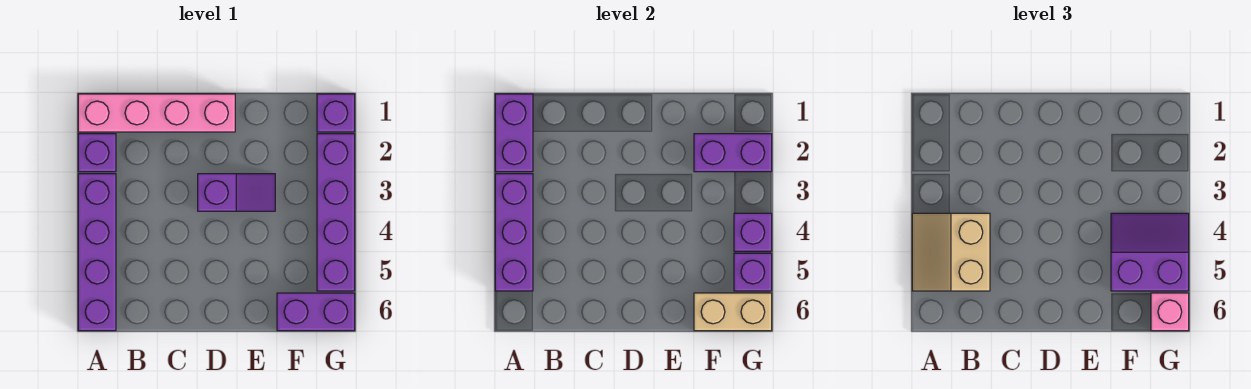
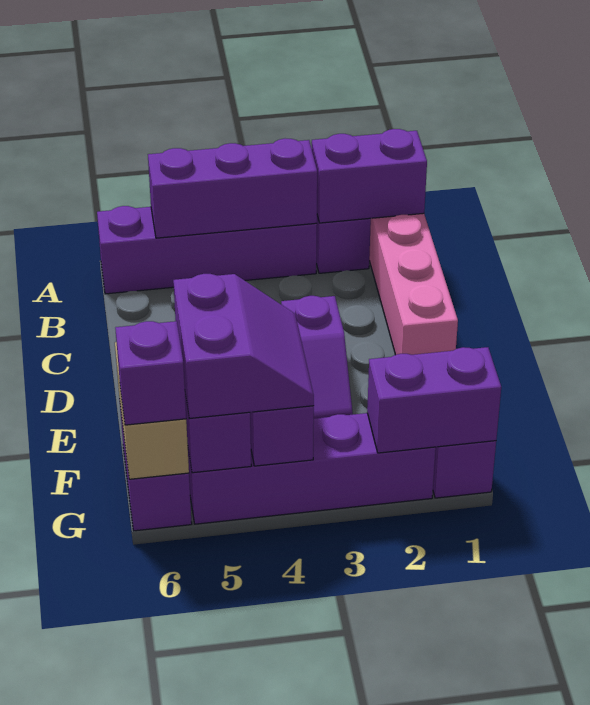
tan slope A4:B5 level 3 top B -> none
purple brick F2:G2 level 2 -> purple brick G1:G2 level 2
pink brick G6 level 3 -> purple brick G6 level 3

